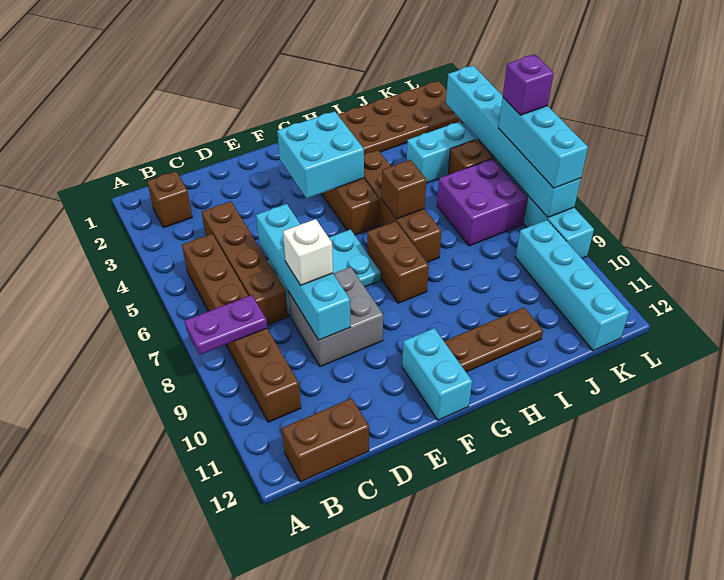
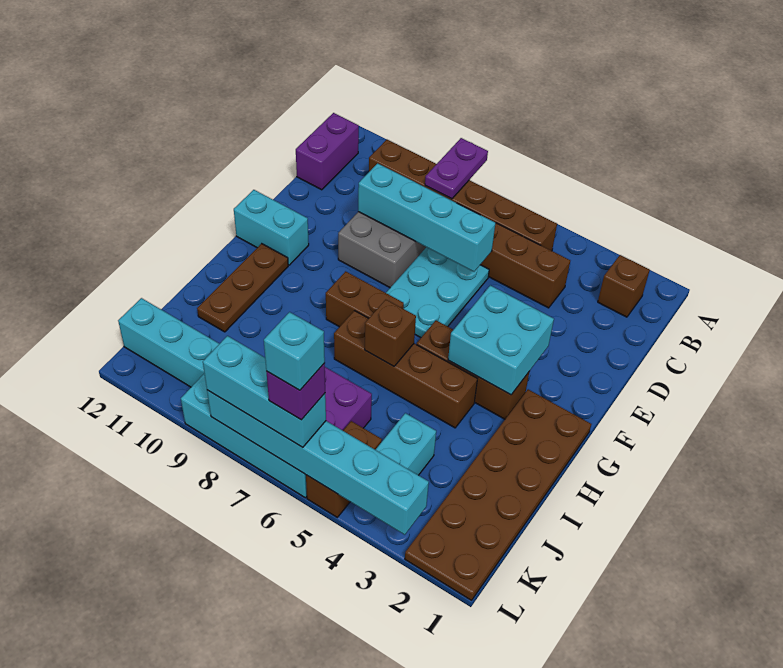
brown brick B12:C12 level 1 -> purple brick B12:C12 level 1
white brick D8 level 3 -> none
none -> cyan brick L6 level 5

